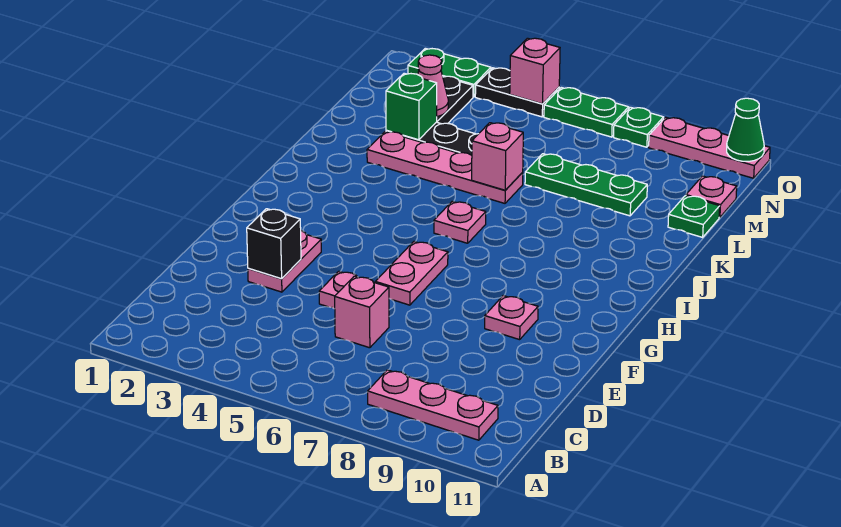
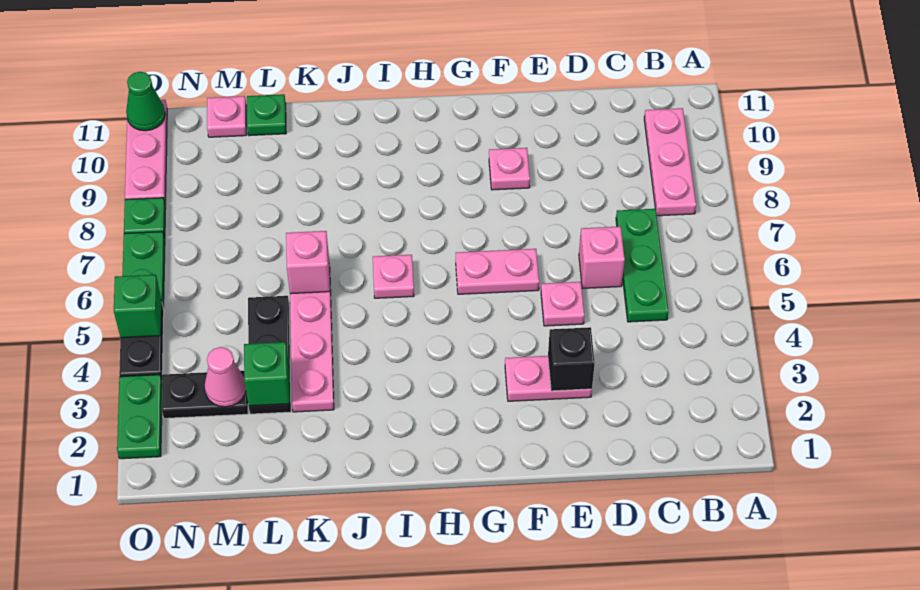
green plate L7:L9 level 1 -> green plate C5:C7 level 1
pink brick O5 level 2 -> green brick O5 level 2

